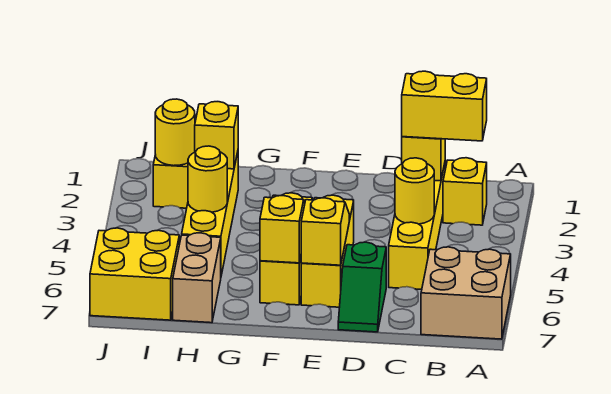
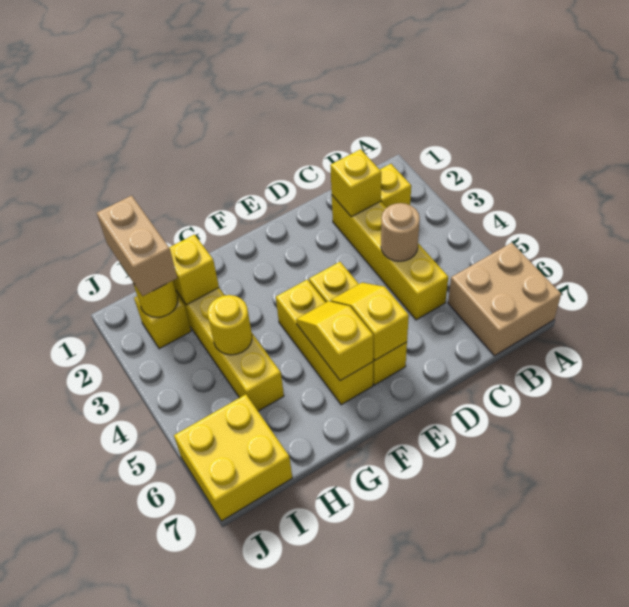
yellow brick B2:C2 level 3 -> none
yellow round brick C4 level 2 -> tan round brick C4 level 2
green slope D6:D7 level 1 top 6 -> none
tan brick H6:H7 level 1 -> tan brick I1:I2 level 3

